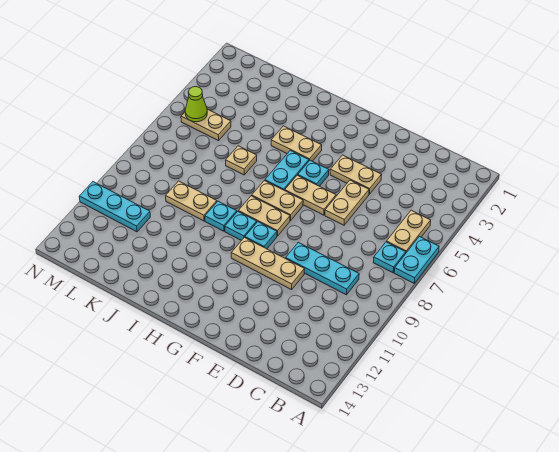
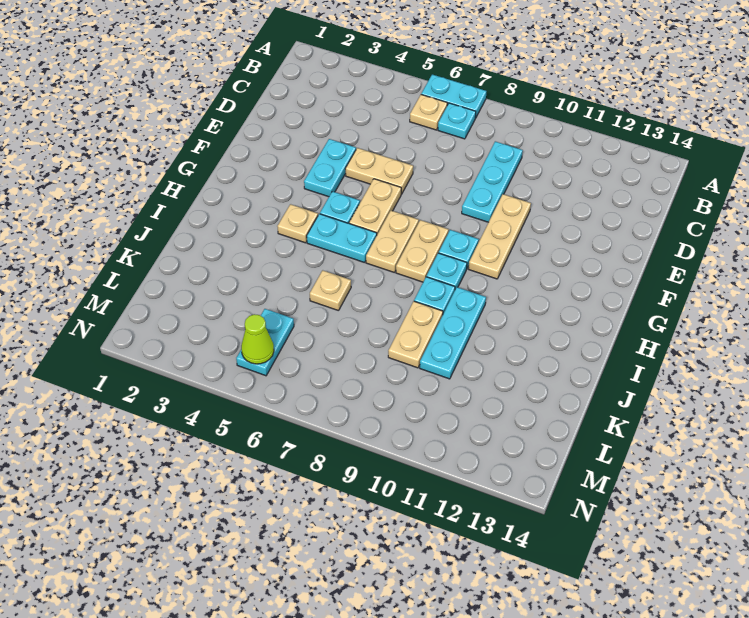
tan plate B5:B6 level 1 -> tan plate B6 level 1
tan plate E4:F4 level 1 -> cyan plate E4:F4 level 1
tan plate H4:I4 level 1 -> tan plate H4 level 1
tan plate L5:M5 level 1 -> cyan plate L5:M5 level 1
cyan plate L11:N11 level 1 -> cyan plate I10:K10 level 1

